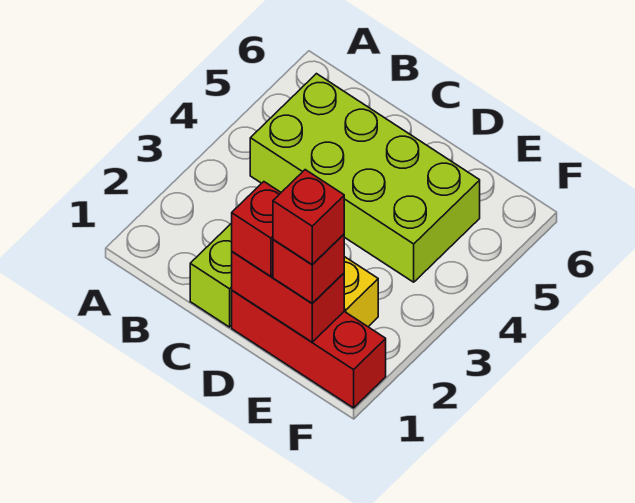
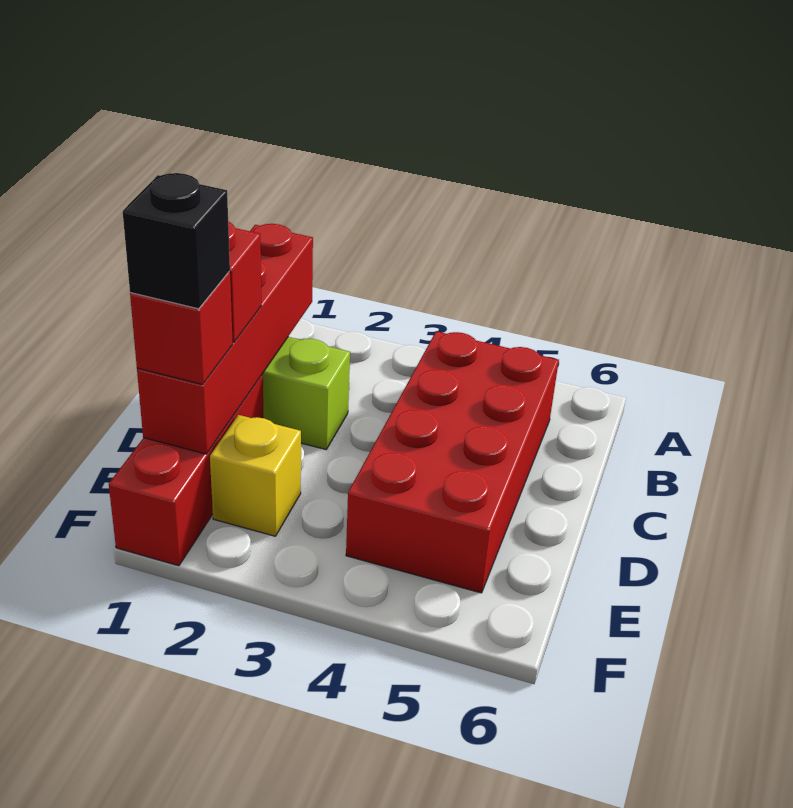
lime brick B4:E5 level 1 -> red brick B4:E5 level 1
red brick D1:E1 level 2 -> red brick B1:E1 level 2
red brick E1 level 4 -> black brick E1 level 4

